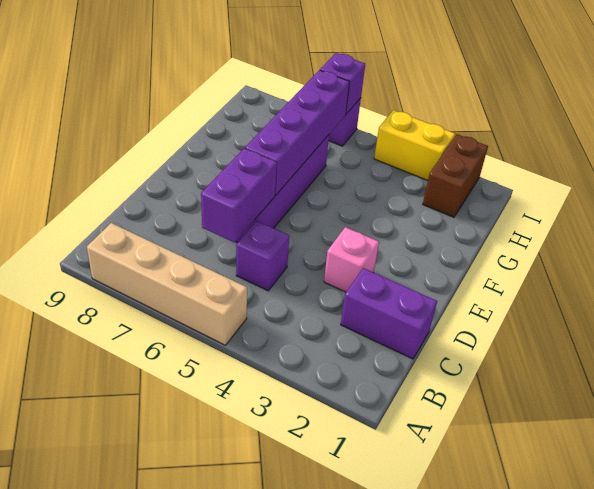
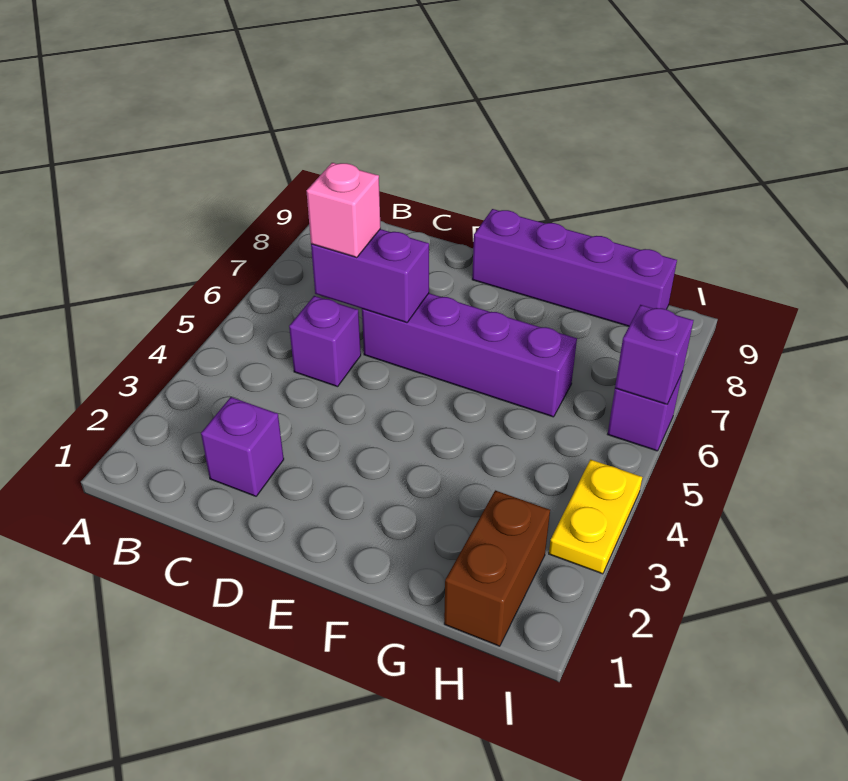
tan brick A5:A8 level 1 -> none
purple brick C1:C2 level 1 -> purple brick C2 level 1
pink brick D3 level 1 -> pink brick C6 level 3
purple brick E6:H6 level 2 -> purple brick E9:H9 level 1
brown brick H2:I2 level 1 -> brown brick H1:H2 level 1
yellow brick I3:I4 level 1 -> yellow plate I3:I4 level 1

